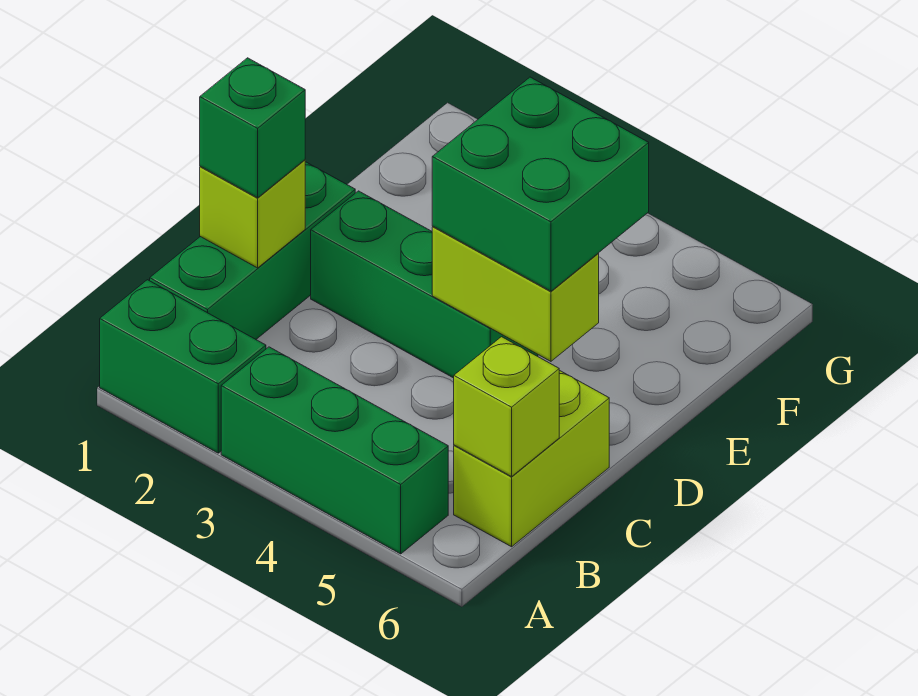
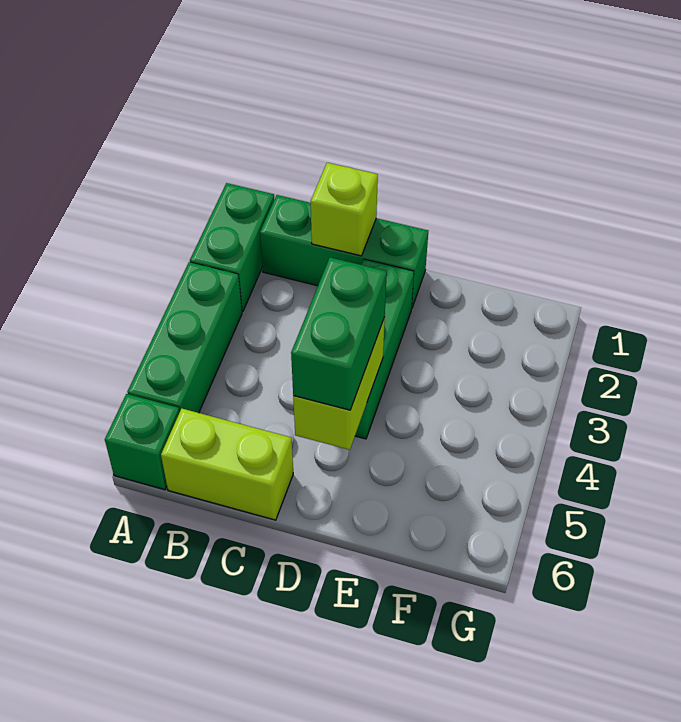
lime brick B6 level 2 -> none
green brick C1 level 3 -> green brick A6 level 1
green brick D4:E5 level 3 -> green brick D4:D5 level 3

